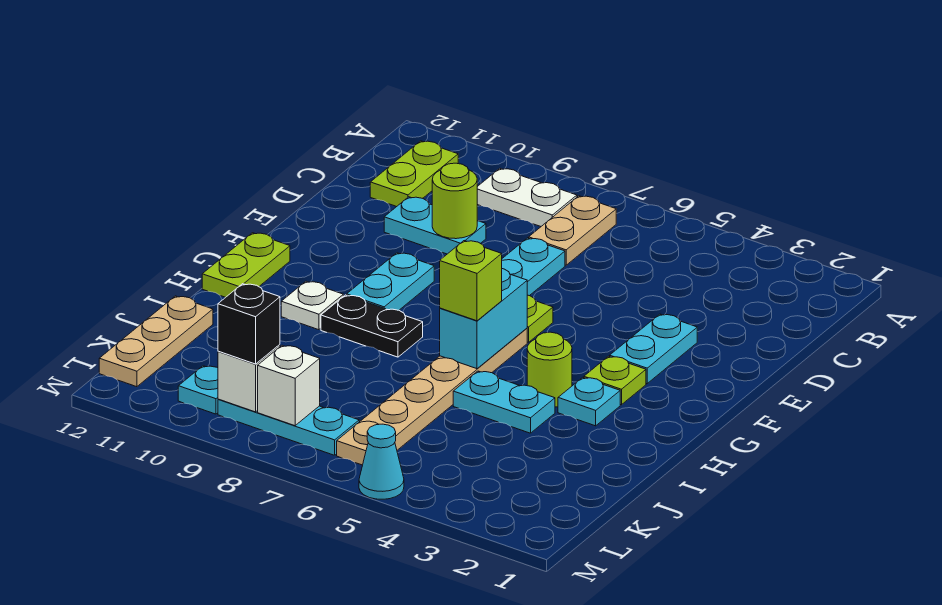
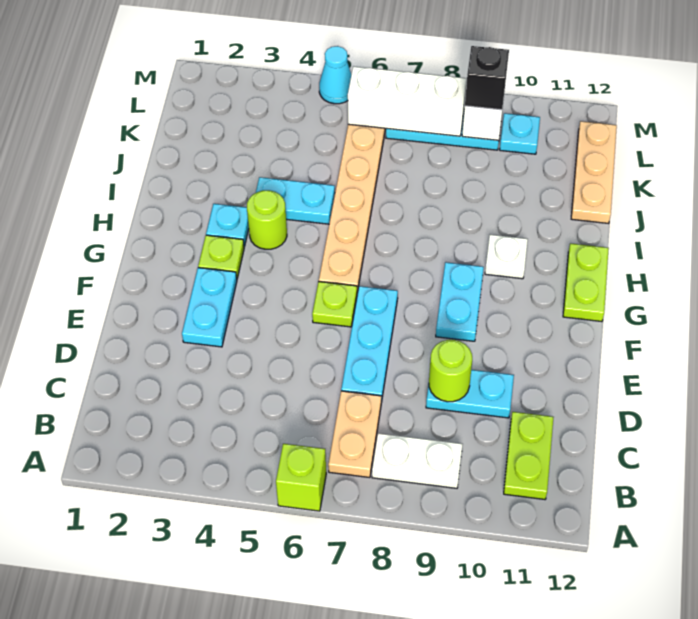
cyan brick G6:H6 level 2 -> none
lime brick H6 level 3 -> lime brick A6 level 1
black plate H8:H9 level 1 -> none
white brick L8 level 2 -> white brick L6:L8 level 2

